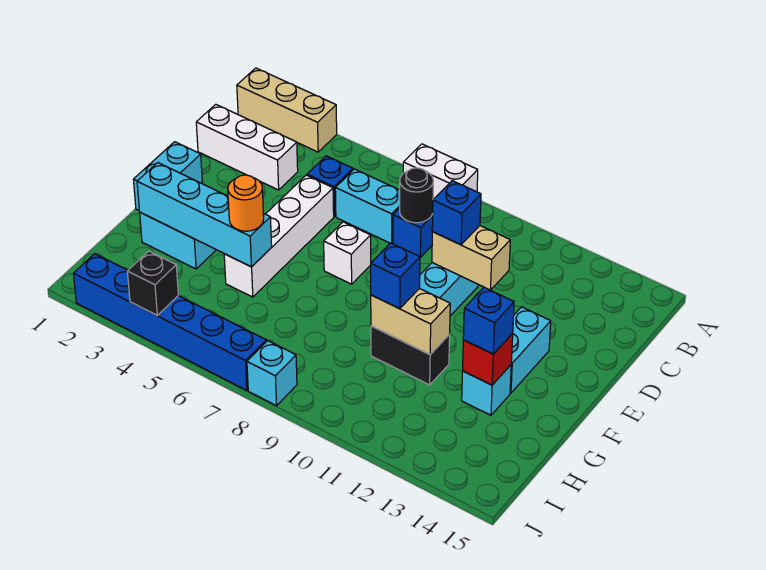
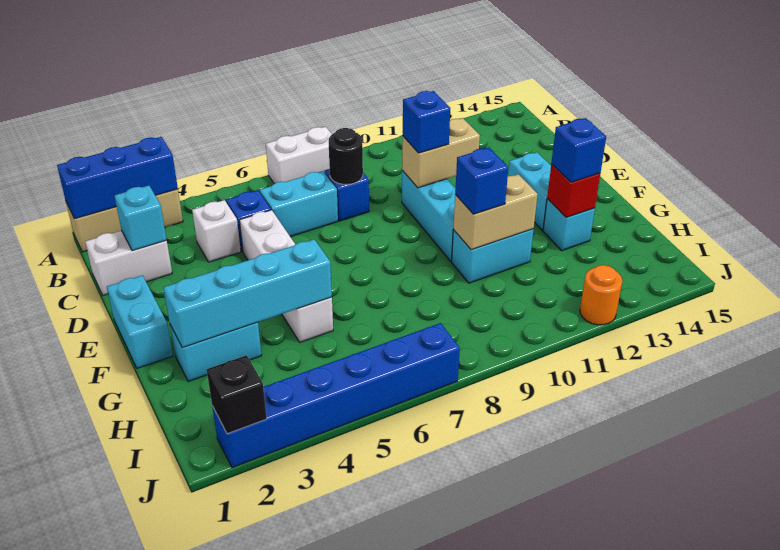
none -> blue brick A1:A3 level 2
white brick C1:C3 level 1 -> white brick C1:C2 level 1
white brick E7 level 1 -> white brick C4 level 1
orange round brick G5 level 3 -> orange round brick J12 level 1
black brick G10:G11 level 1 -> cyan brick G10:G11 level 1
black brick J4 level 2 -> black brick J2 level 2
cyan brick J8 level 1 -> cyan brick C2 level 2

